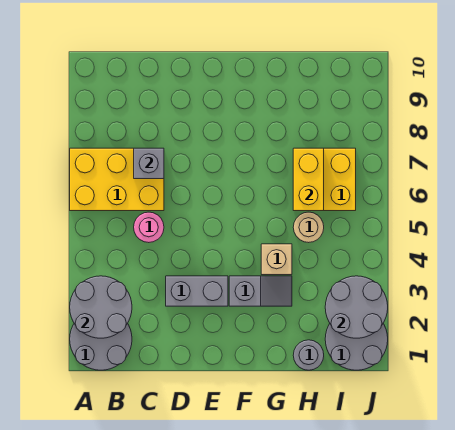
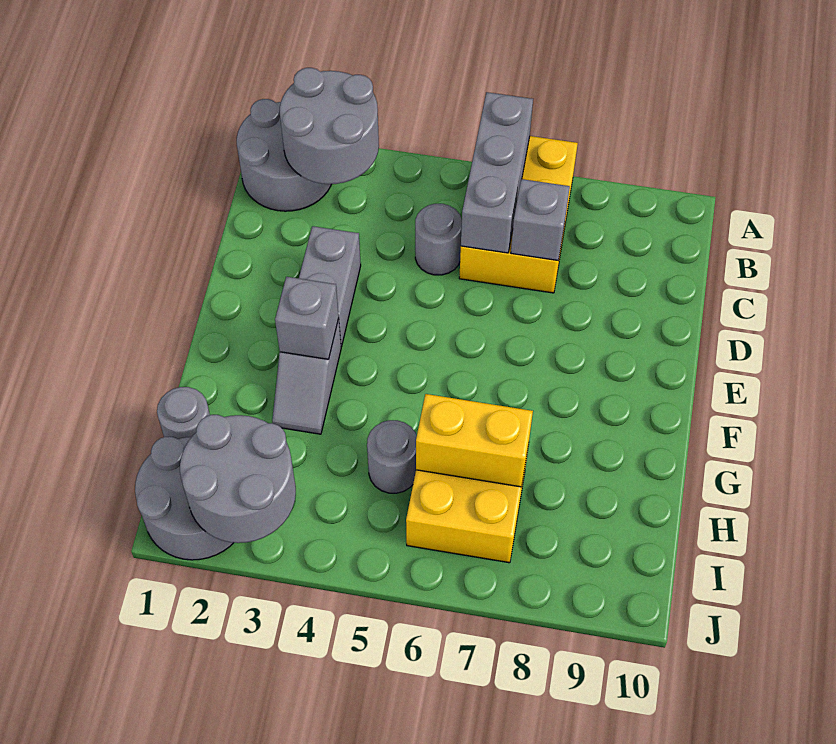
none -> grey brick A6:C6 level 2
pink round brick C5 level 1 -> grey round brick C5 level 1
none -> grey brick F3 level 2
tan brick G4 level 1 -> none
tan round brick H5 level 1 -> grey round brick H5 level 1

